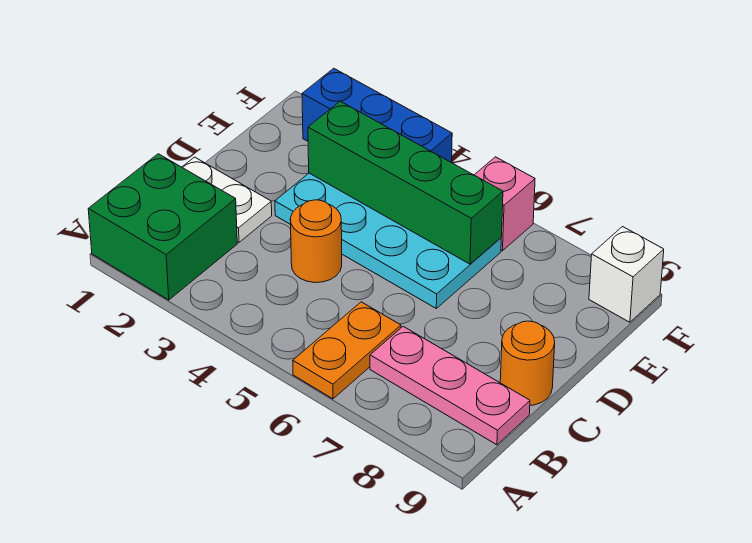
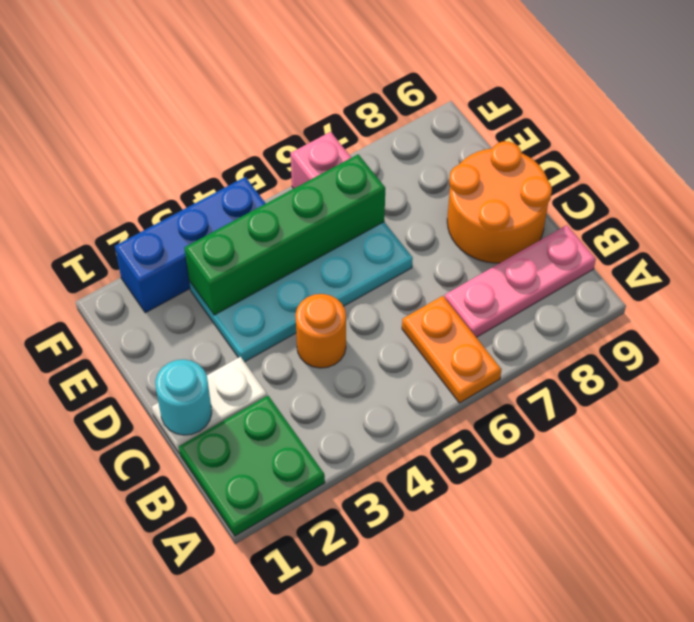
green brick A1:B2 level 1 -> green plate A1:B2 level 1
none -> cyan round brick C1 level 2
orange round brick C9 level 1 -> orange round brick C8:D9 level 1
white brick F9 level 1 -> none

